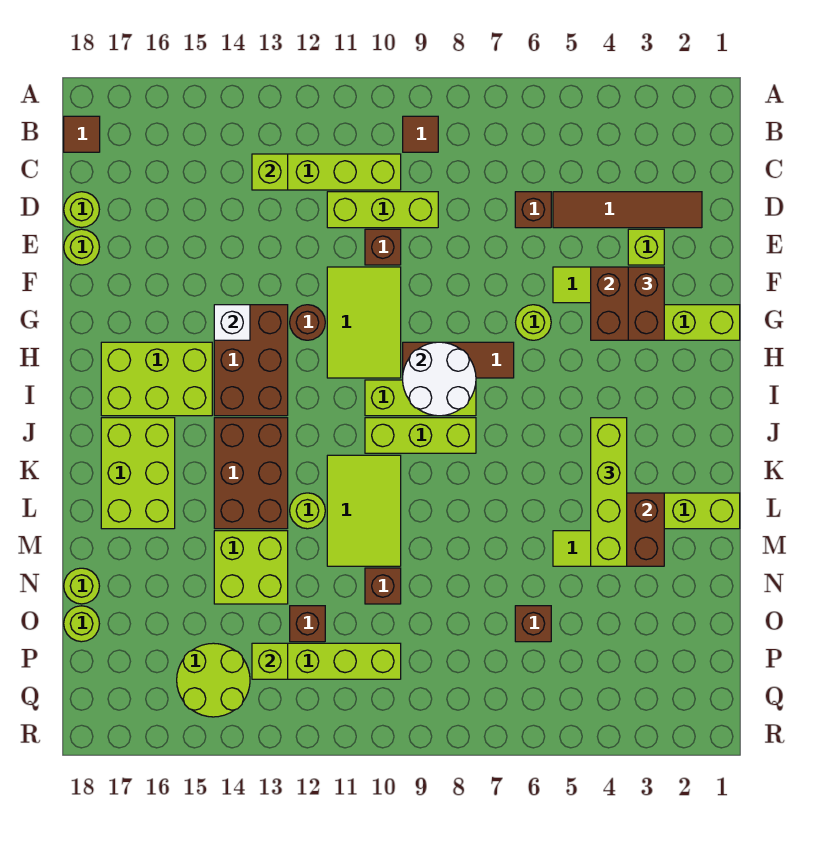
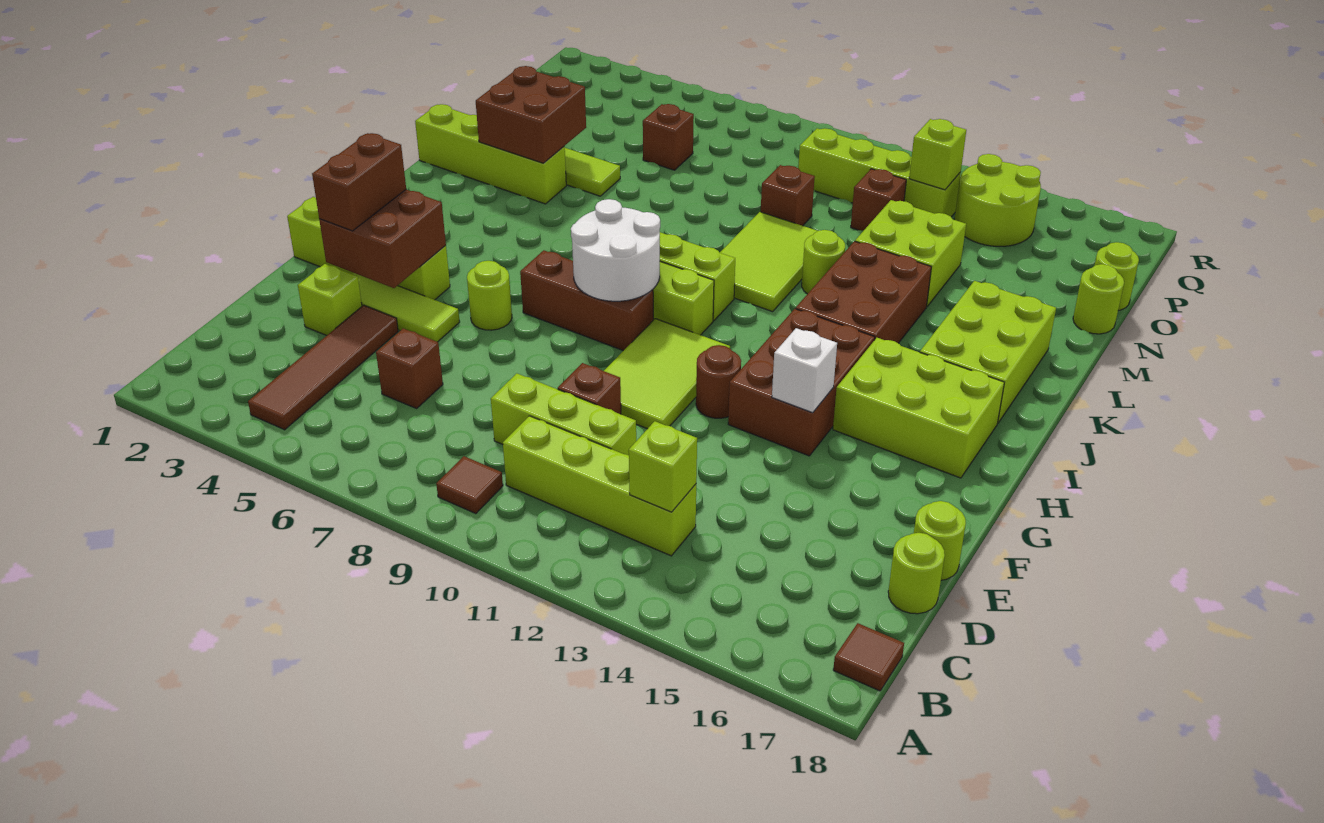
brown tile D2:D5 level 1 -> brown tile B4:E4 level 1
brown tile H7:H9 level 1 -> brown brick H7:H9 level 1
lime brick J4:M4 level 3 -> none

